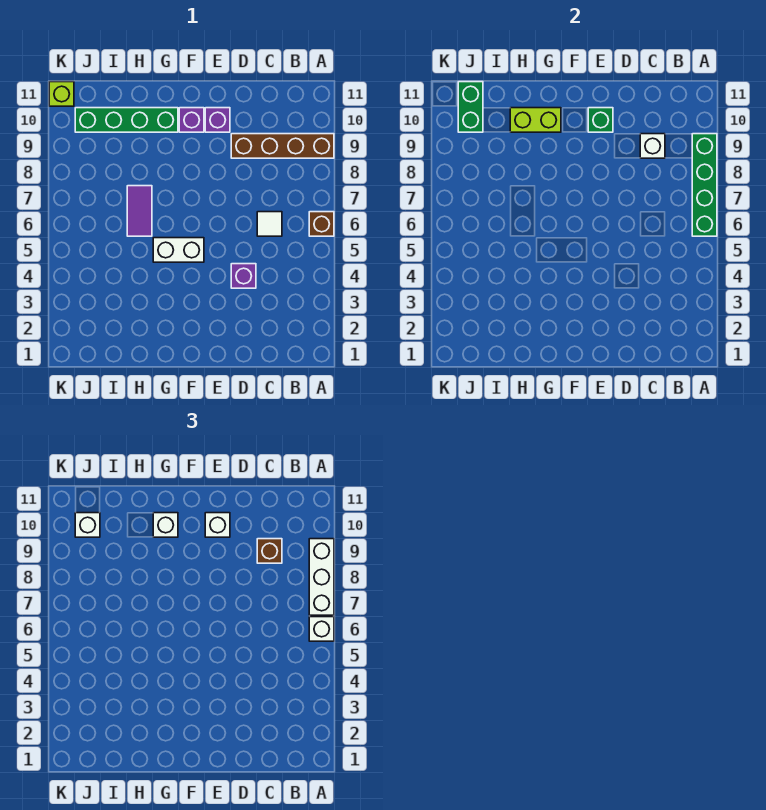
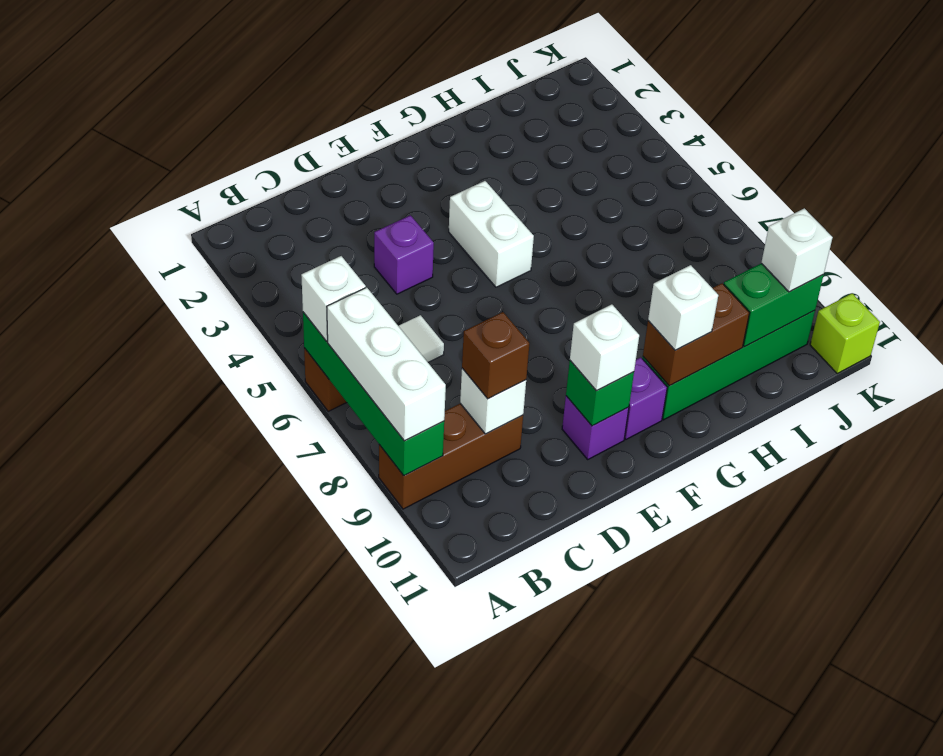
brown brick A9:D9 level 1 -> brown brick A9:C9 level 1
white brick F5:G5 level 1 -> white brick F4:F5 level 1
lime brick G10:H10 level 2 -> brown brick G10:H10 level 2
purple tile H6:H7 level 1 -> none
green brick J10:J11 level 2 -> green brick I10:J10 level 2

